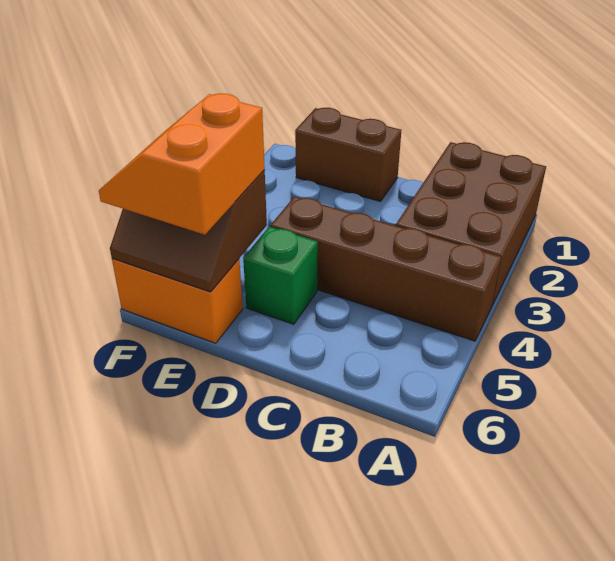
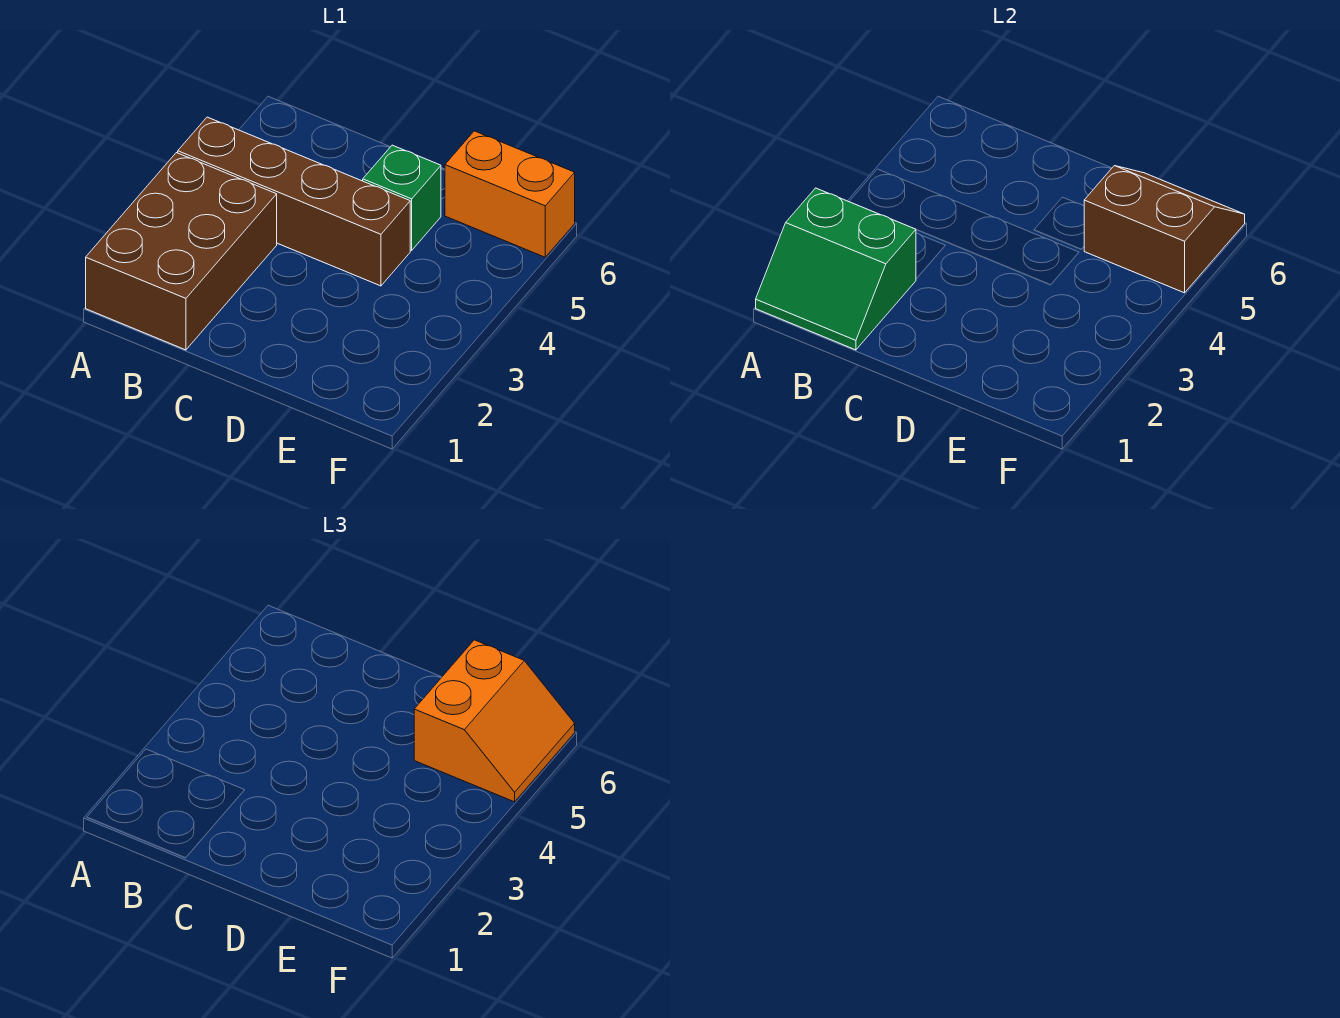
none -> green slope A1:B2 level 2 top 2
brown brick D1:E1 level 1 -> none

